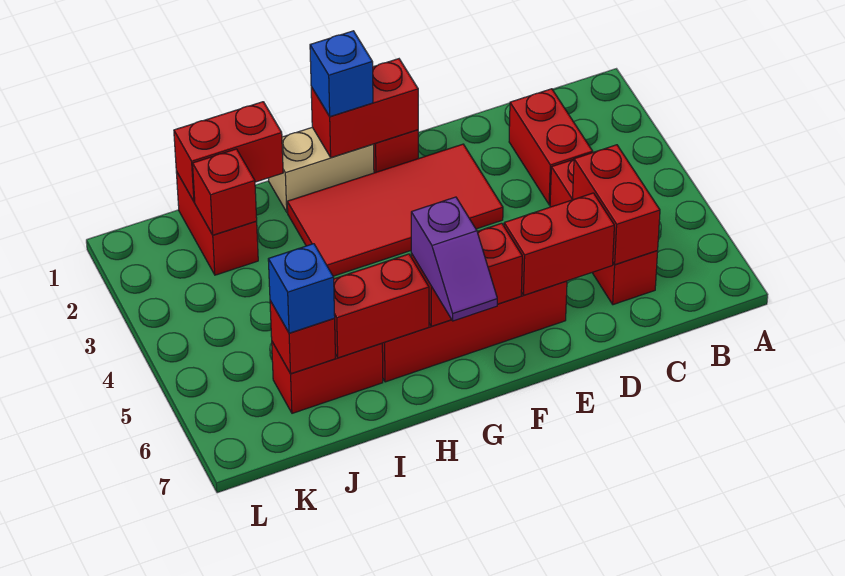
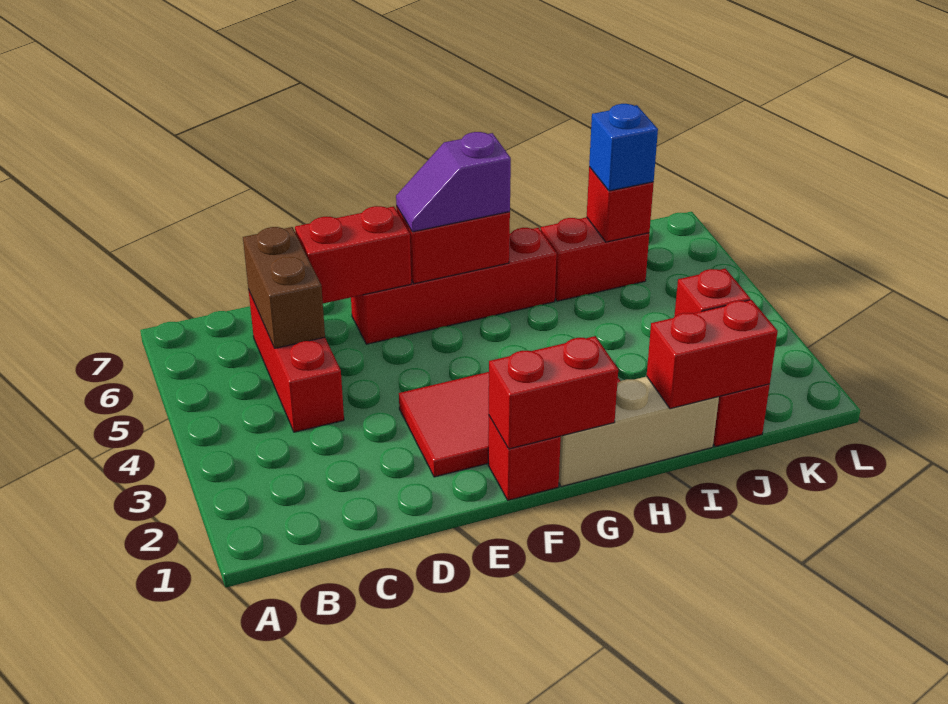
red brick C2:C3 level 1 -> none
red brick C5:C6 level 2 -> brown brick C5:C6 level 2
tan brick G1:H1 level 1 -> tan brick G1:I1 level 1
blue brick G1 level 3 -> none
purple slope G6:G7 level 3 top 6 -> purple slope F6:G6 level 3 top G
red brick H6:I6 level 2 -> none

